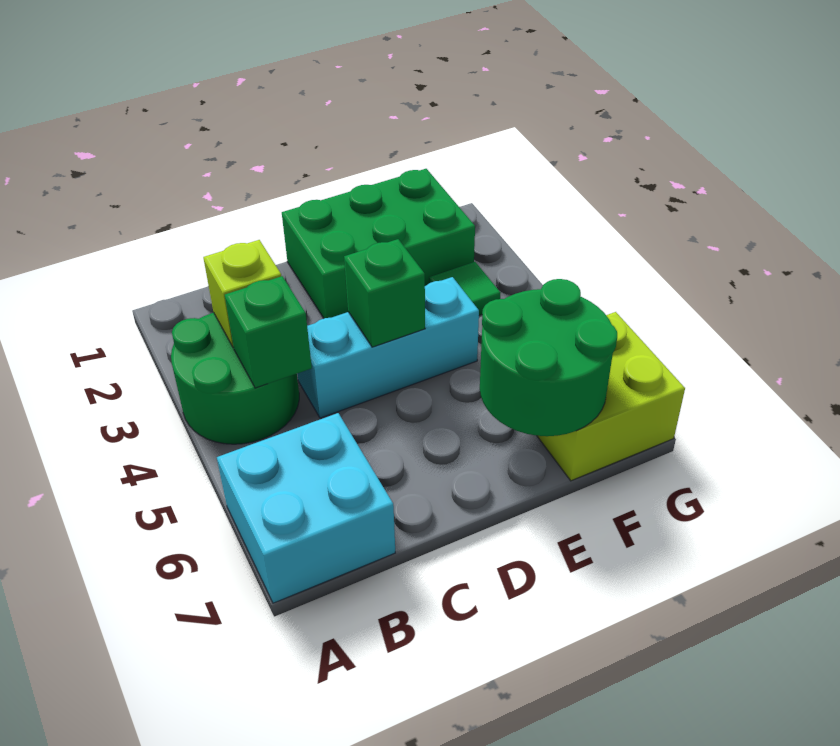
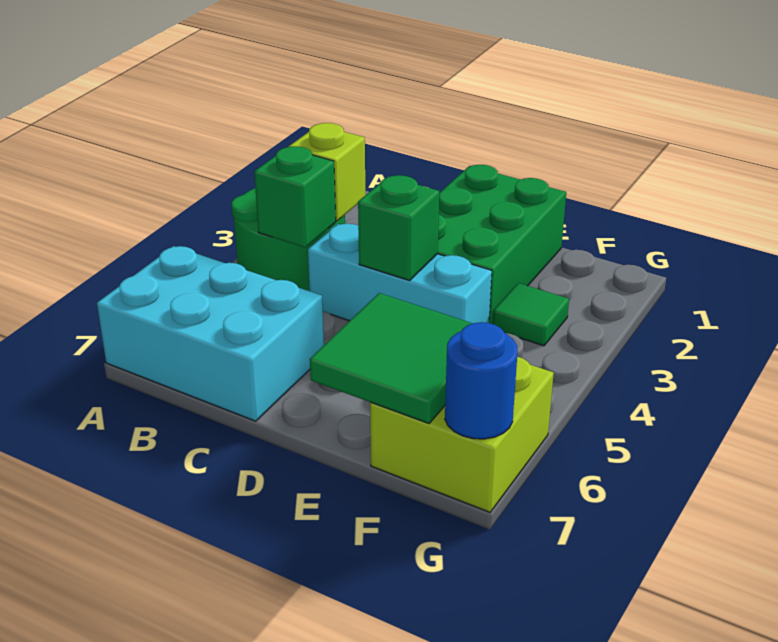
cyan brick A6:B7 level 1 -> cyan brick A6:C7 level 1
green brick D1:F2 level 1 -> green brick D1:E3 level 1
green round brick E6:F7 level 2 -> green tile E6:F7 level 2
none -> blue round brick G7 level 2

